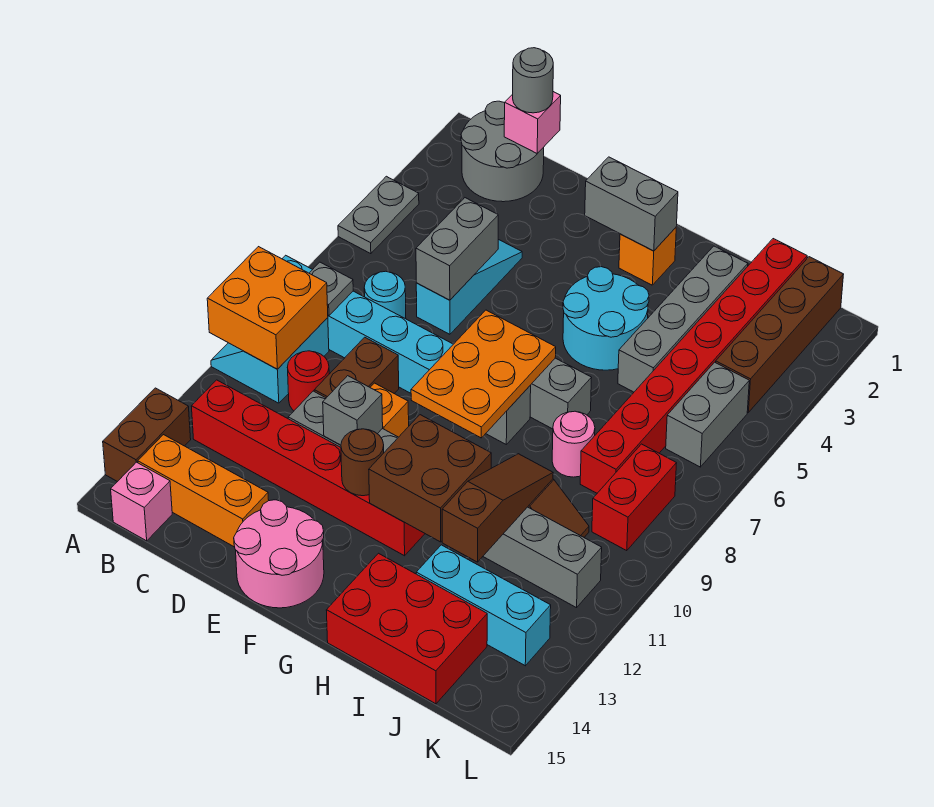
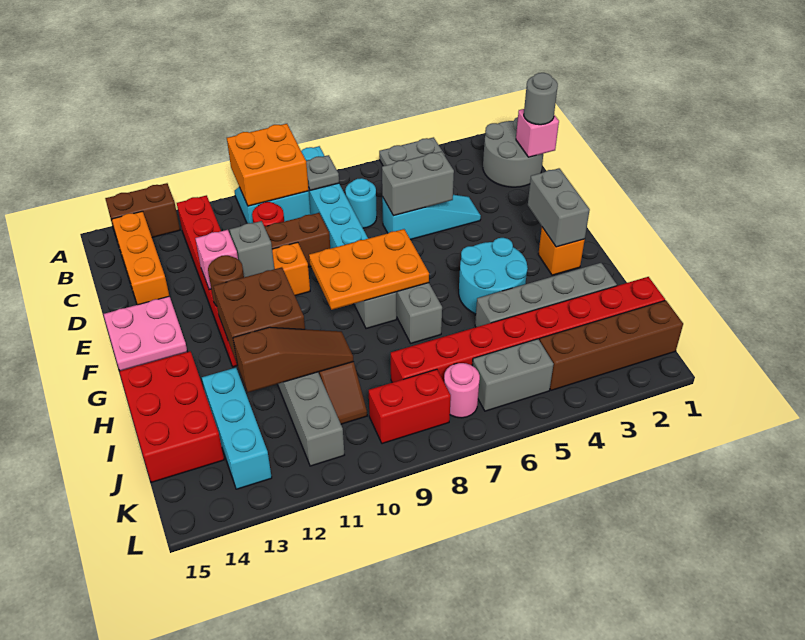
pink brick B15 level 1 -> pink brick E12 level 2
pink round brick E14:F15 level 1 -> pink plate E14:F15 level 1
pink round brick I8 level 1 -> pink round brick K7 level 1

